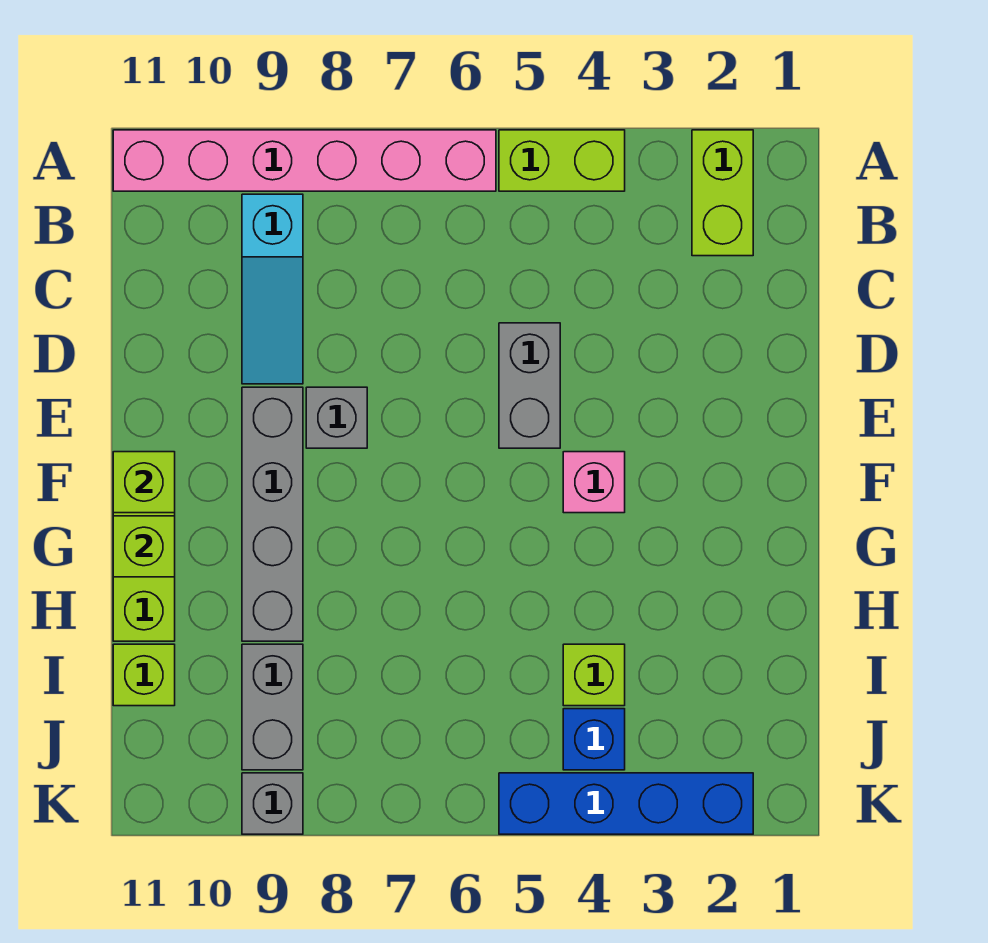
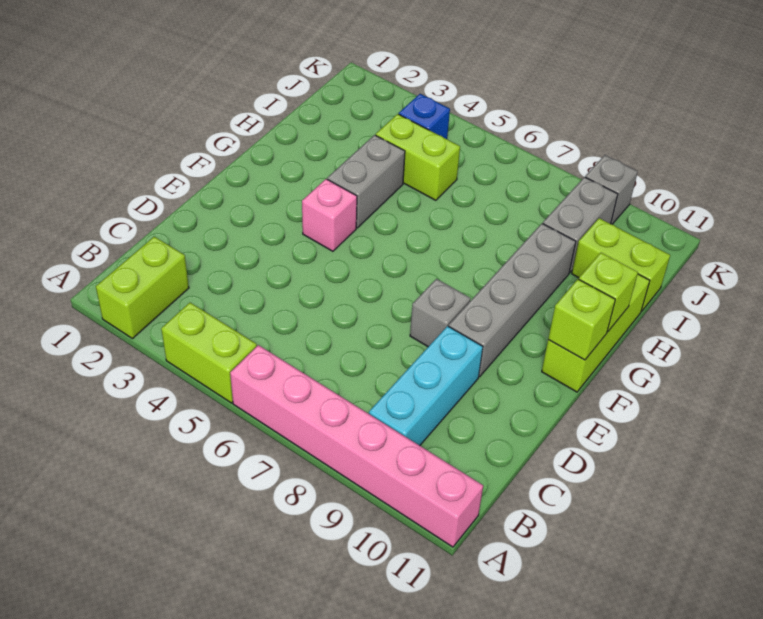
cyan slope B9:D9 level 1 top B -> cyan brick B9:D9 level 1
grey brick D5:E5 level 1 -> grey brick G4:H4 level 1
lime brick I4 level 1 -> lime brick I4:I5 level 1
lime brick I11 level 1 -> lime brick I10:I11 level 1
blue brick K2:K5 level 1 -> none

